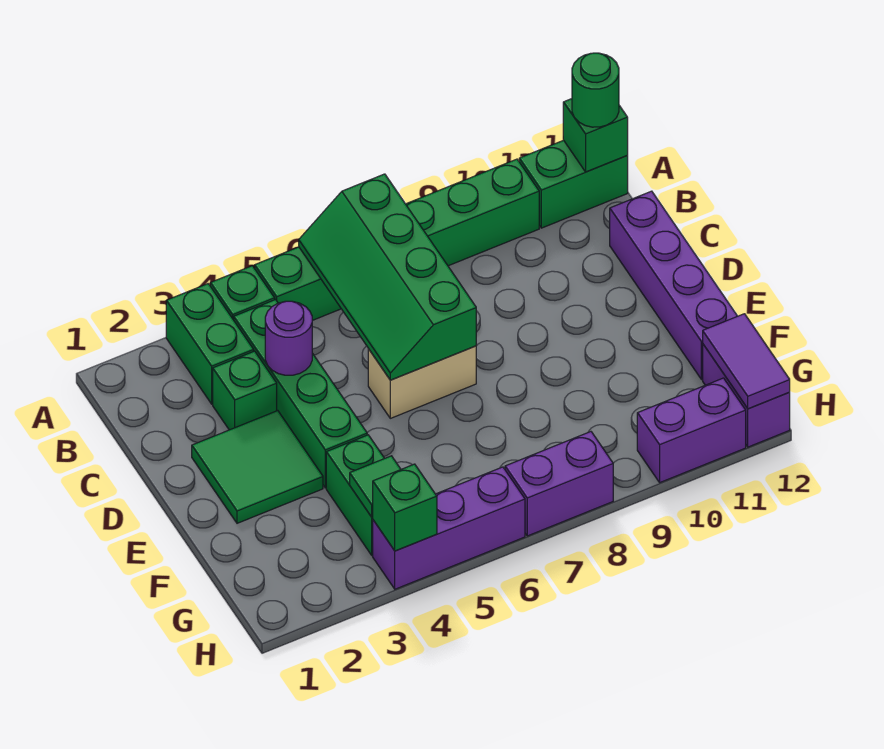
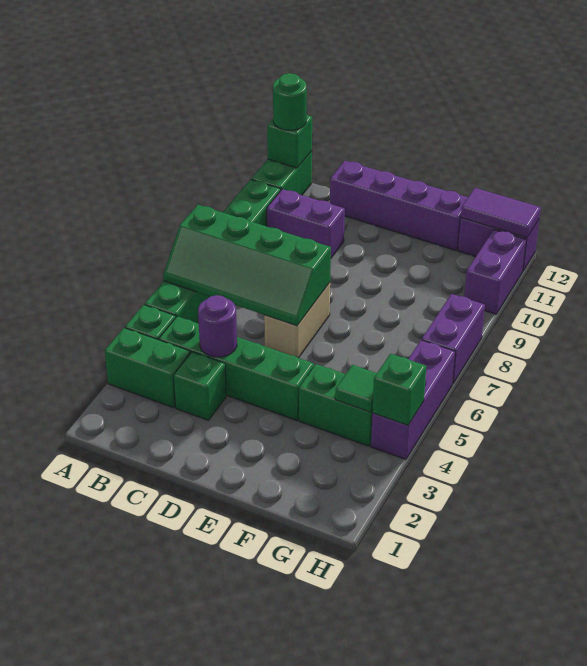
none -> purple brick B10:C10 level 1
green tile D2:E3 level 1 -> none

